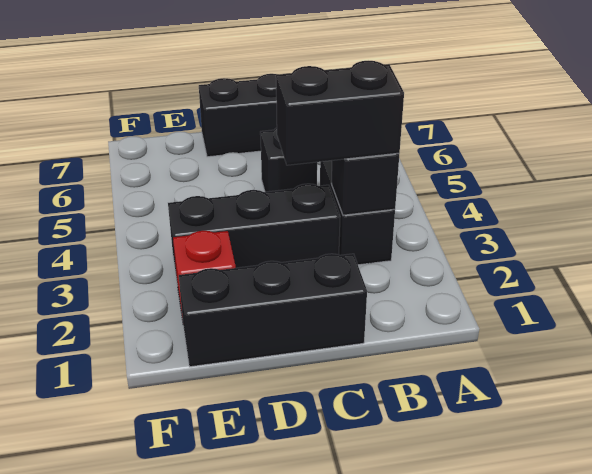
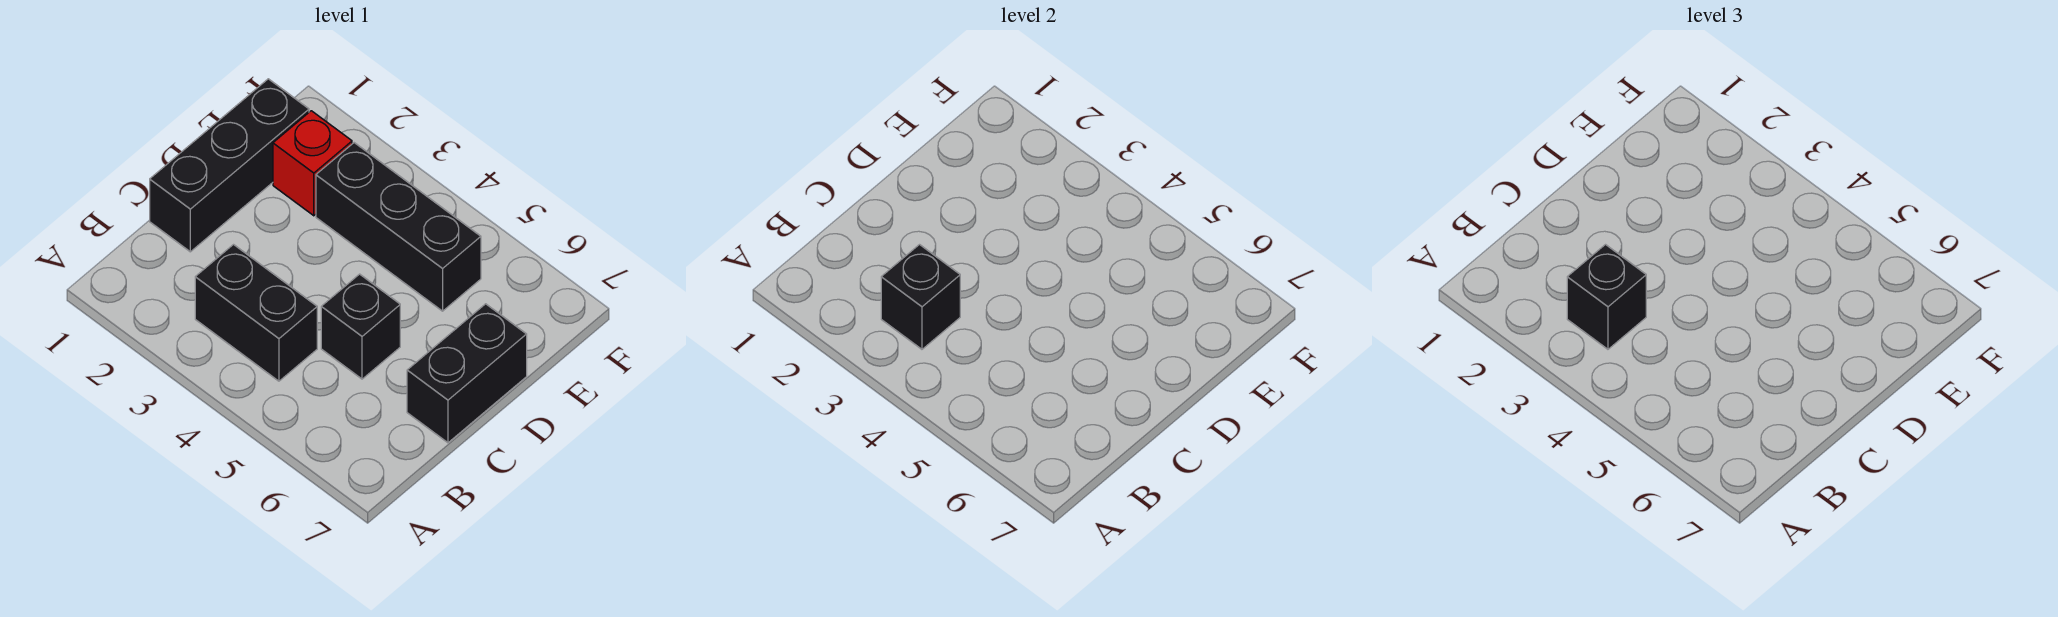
black brick B3:C3 level 3 -> black brick B3 level 3
black brick C3:E3 level 1 -> black brick E3:E5 level 1

